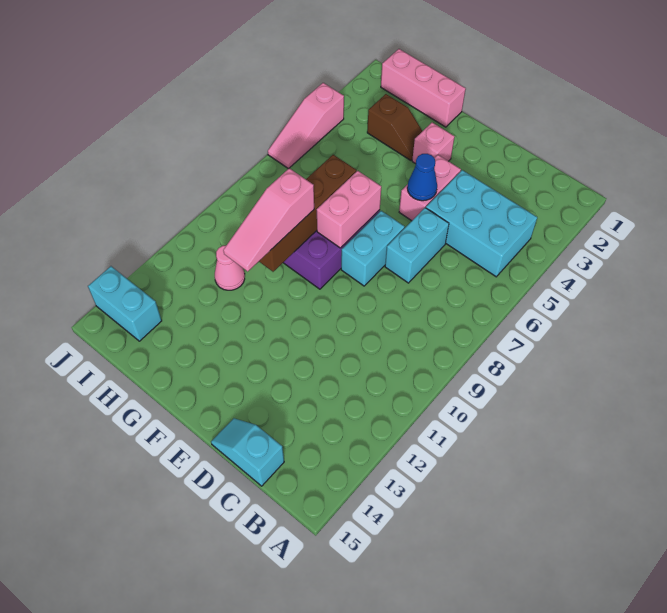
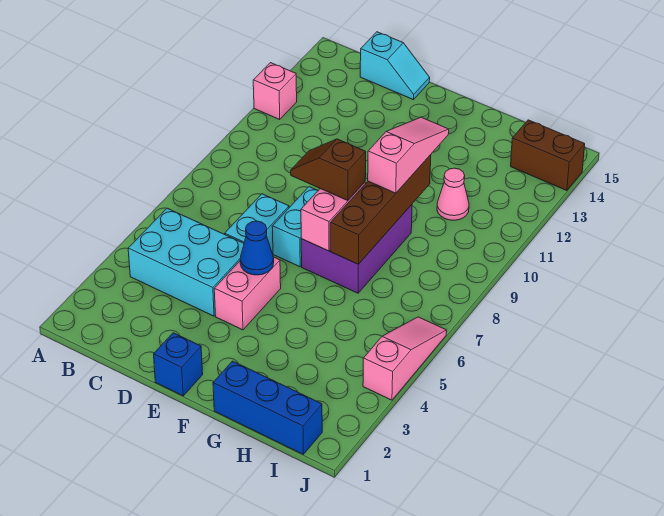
none -> blue brick E1 level 1
pink brick F3 level 1 -> pink brick A12 level 1
pink brick G1:I1 level 1 -> blue brick G1:I1 level 1
brown slope G3:H3 level 1 top H -> brown slope E8:F8 level 3 top F
cyan brick I14:J14 level 1 -> brown brick I14:J14 level 1

